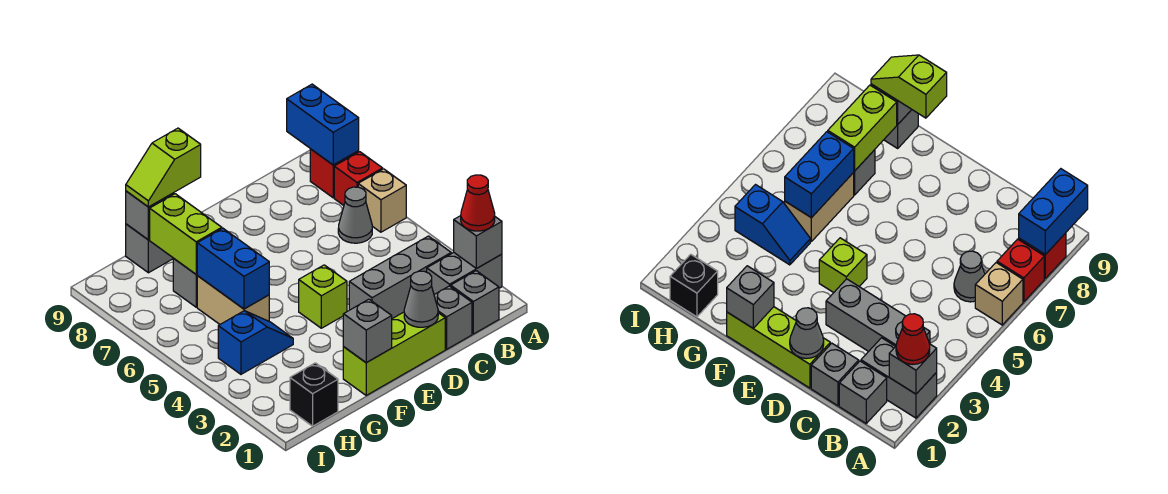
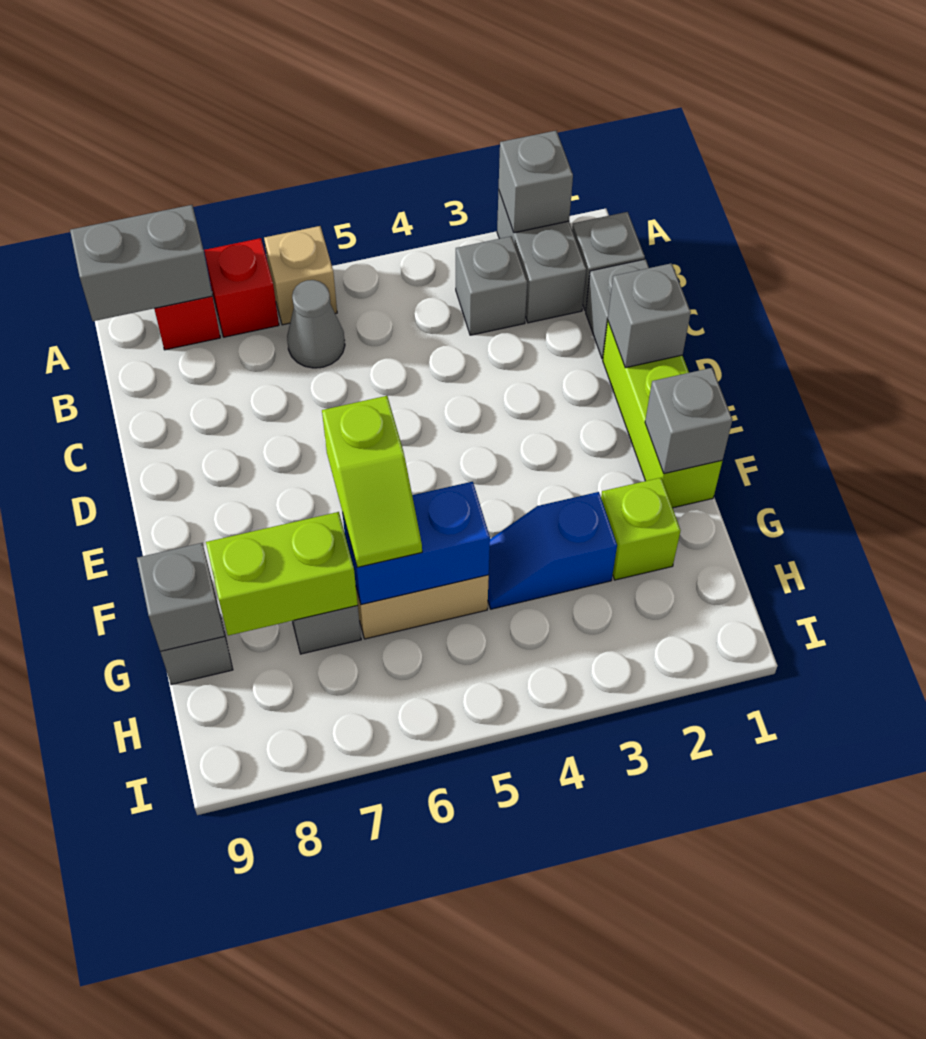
red cone A2 level 3 -> none
blue brick A8:A9 level 2 -> grey brick A8:A9 level 2
grey brick B3:D3 level 1 -> grey brick B3 level 1
grey cone D1 level 2 -> grey brick D1 level 2
lime brick E4 level 1 -> lime brick G2 level 1
lime slope F9:G9 level 3 top F -> lime slope F6:G6 level 3 top F
blue slope G4:H4 level 1 top H -> blue slope G3:G4 level 1 top 3
black brick H1 level 1 -> none

